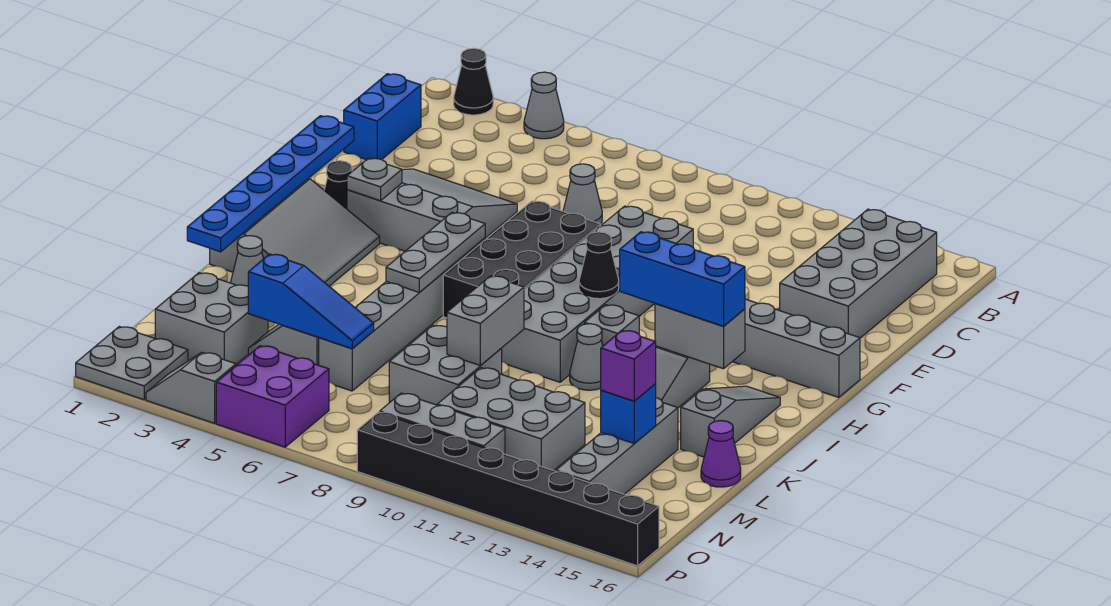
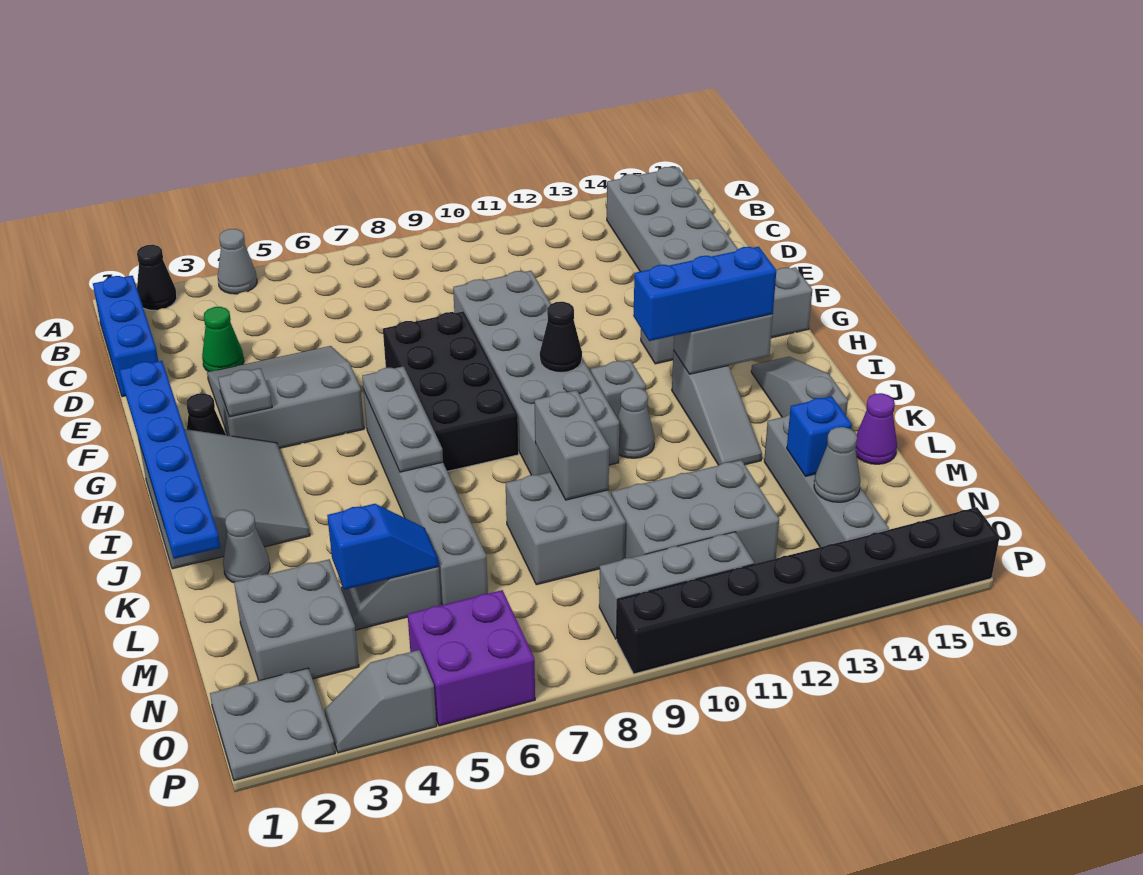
blue brick C1:D1 level 1 -> blue brick B1:D1 level 1
none -> green cone D3 level 1
grey cone D7 level 1 -> grey cone N14 level 2
blue slope M4:M6 level 2 top 4 -> blue slope M4:M5 level 2 top 4
purple brick M14 level 3 -> none

